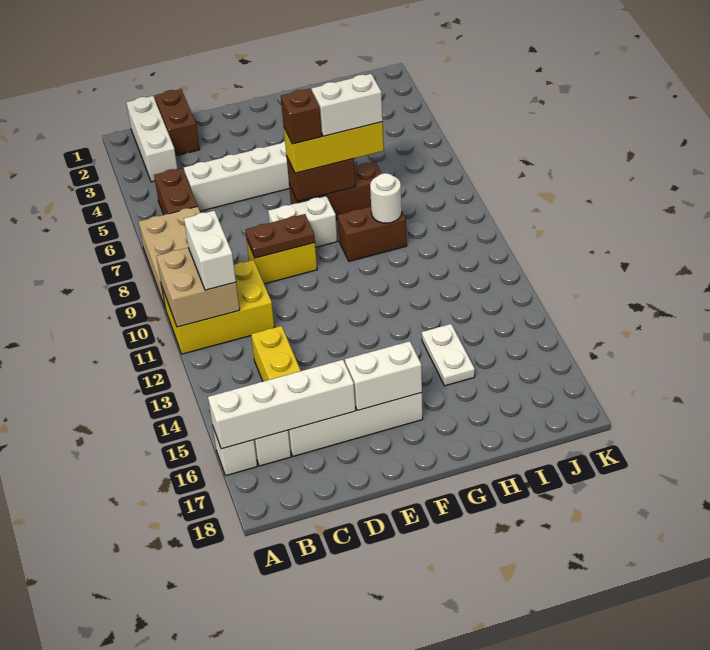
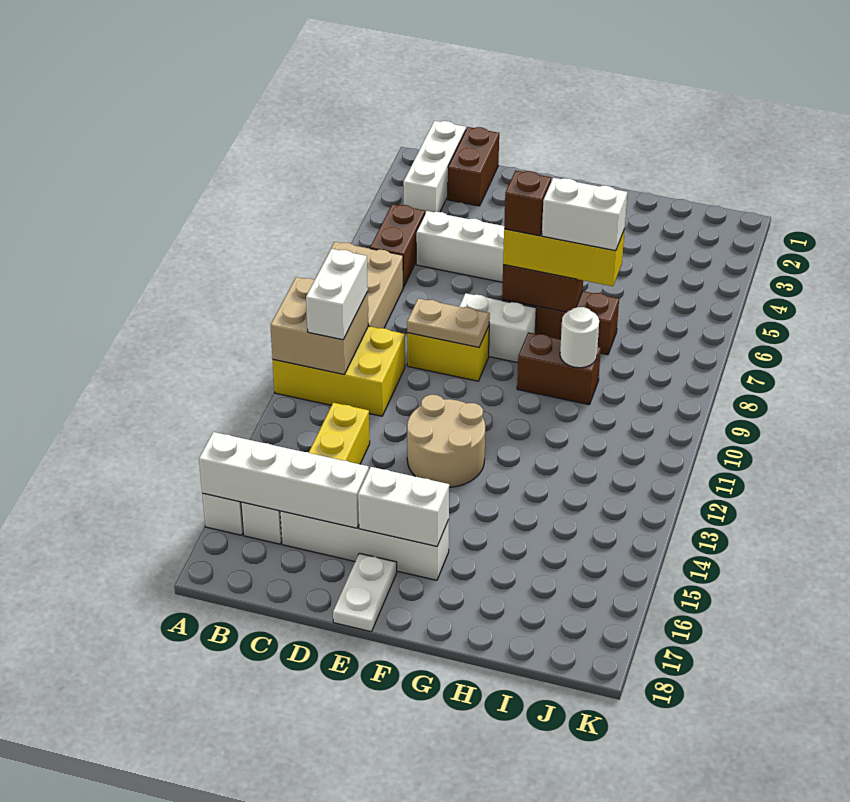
brown plate D9:E9 level 2 -> tan plate D9:E9 level 2
none -> tan round brick E12:F13 level 1
white plate H14:H15 level 1 -> white plate E17:E18 level 1

